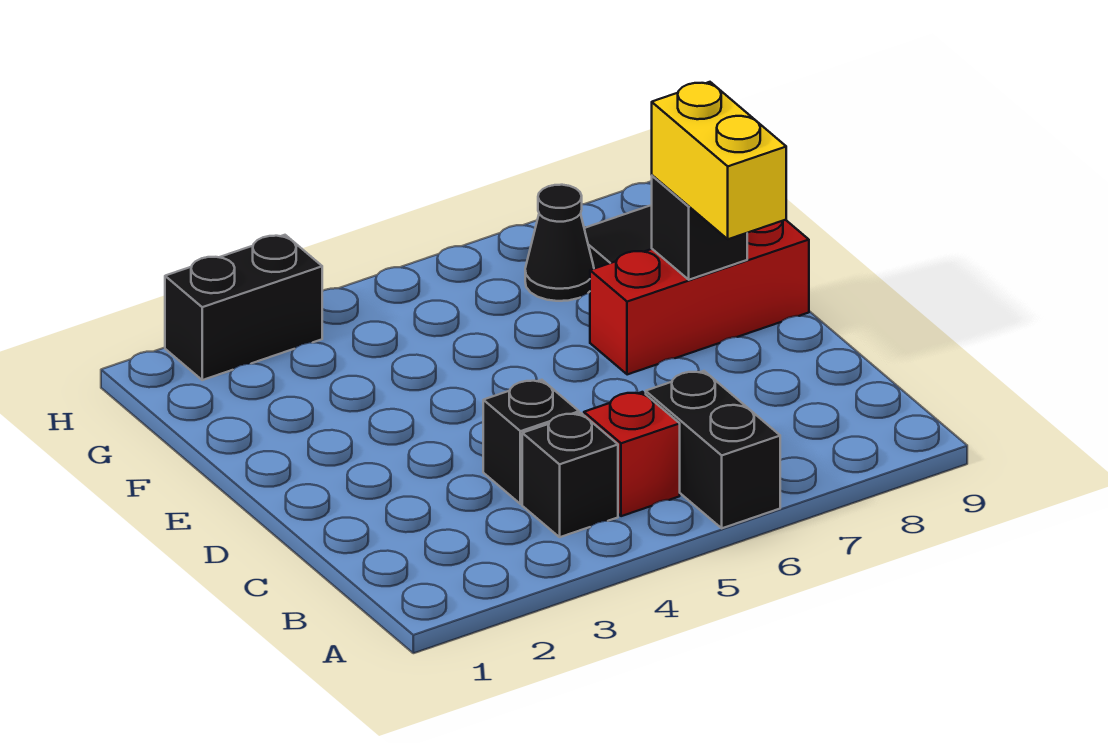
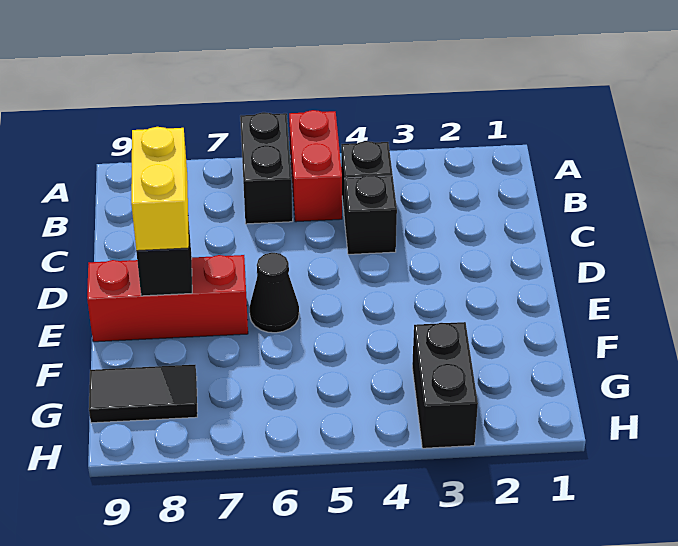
red brick B5 level 1 -> red brick A5:B5 level 1
black cone G7 level 1 -> black cone E6 level 1
black brick H2:H3 level 1 -> black brick G3:H3 level 1

